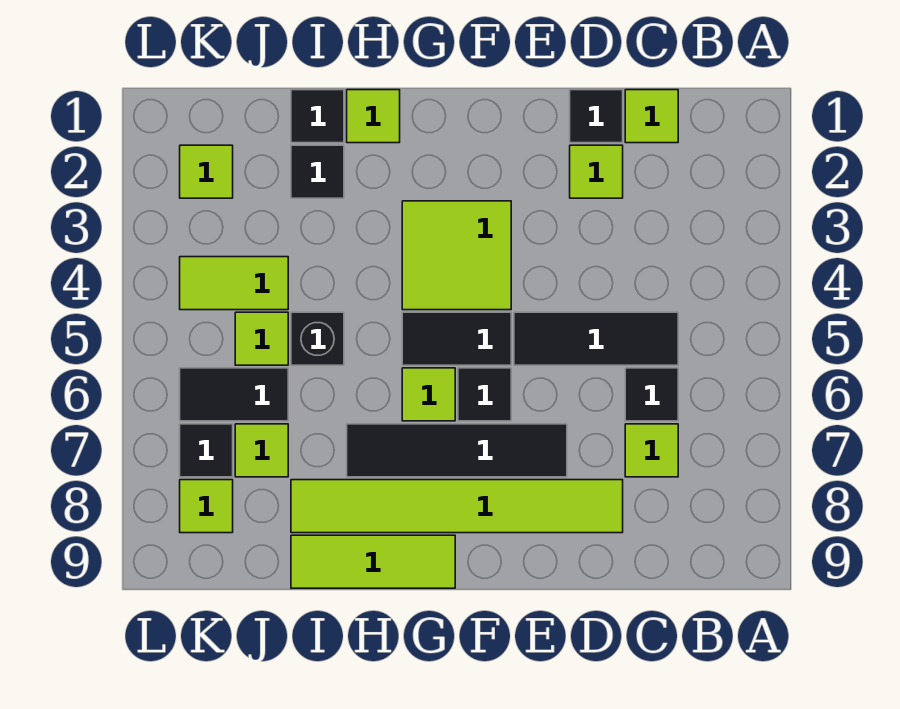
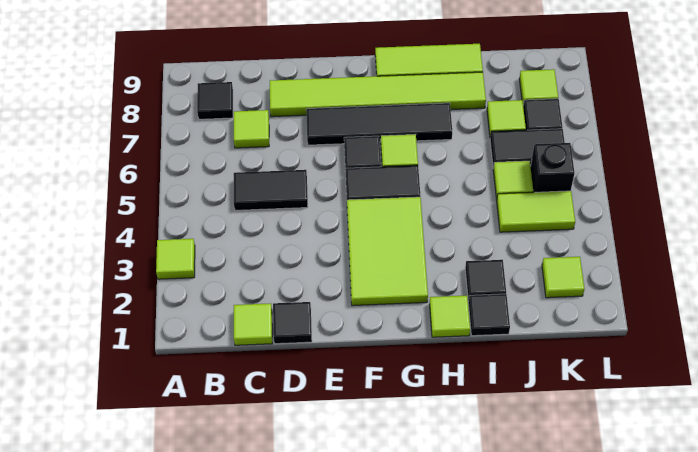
black tile C5:E5 level 1 -> black tile C5:D5 level 1
black tile C6 level 1 -> black tile B8 level 1
lime tile D2 level 1 -> lime tile A3 level 1
lime tile F3:G4 level 1 -> lime tile F2:G4 level 1
black brick I5 level 1 -> black brick K5 level 1

